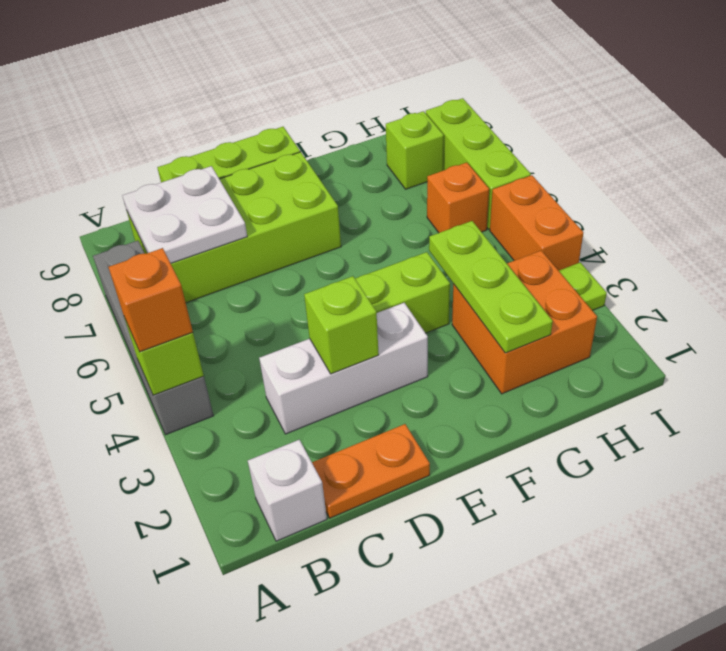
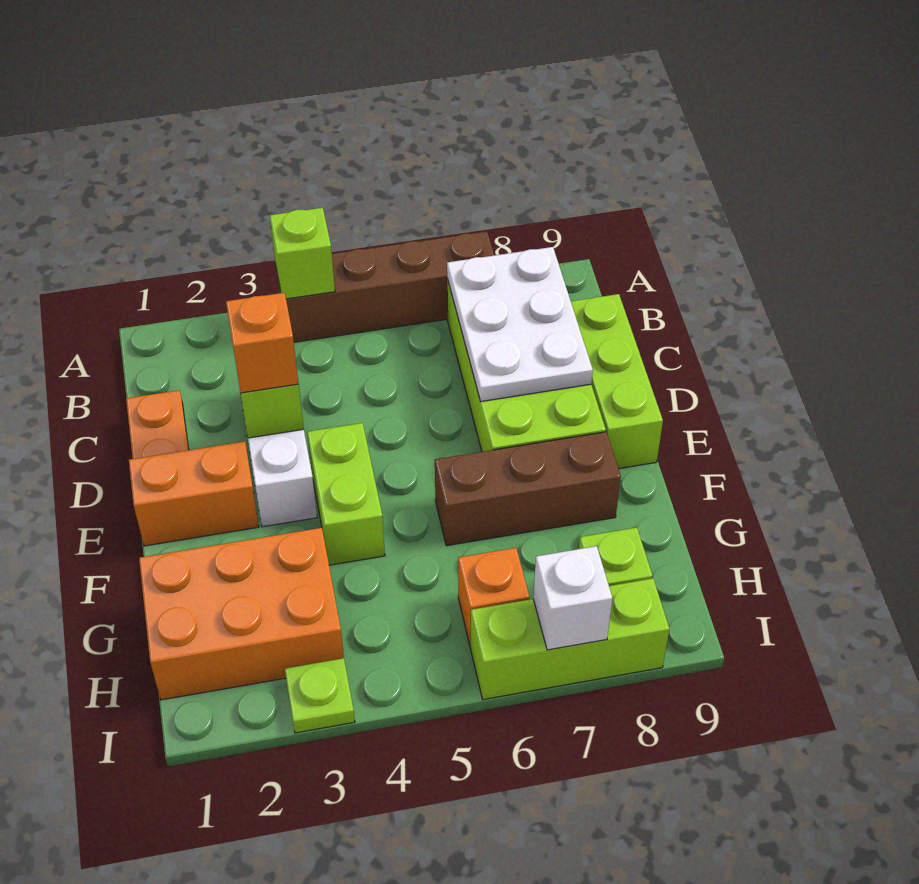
grey brick A4:A7 level 1 -> brown brick A4:A7 level 1
orange brick A4 level 3 -> orange brick D3 level 3
white brick B1 level 1 -> white brick I7 level 2
white plate B7:C8 level 2 -> white plate B7:D8 level 2
none -> brown brick F6:F8 level 1
orange brick G2:H3 level 1 -> orange brick G1:H3 level 1
lime plate G2:G4 level 2 -> none
orange brick I4:I5 level 1 -> orange brick E1:E2 level 1

